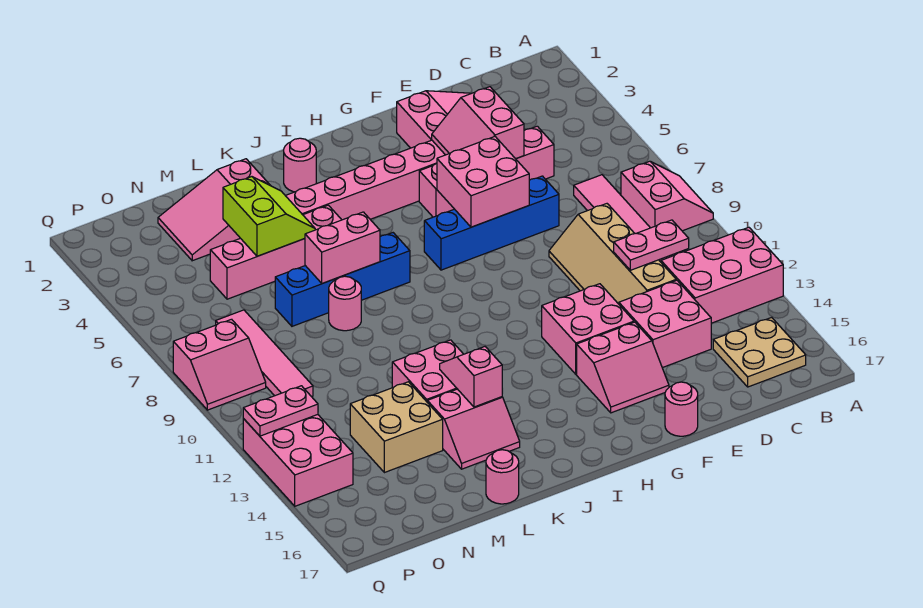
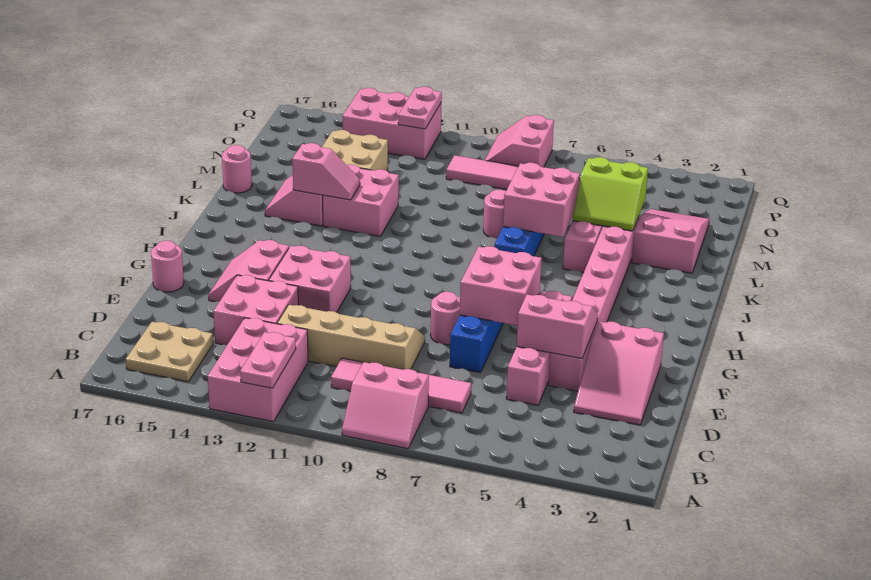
pink plate C11:D11 level 2 -> pink plate A12:B12 level 2
pink round brick J2 level 1 -> pink round brick F8 level 1
pink brick K7:L7 level 2 -> pink brick K6:L7 level 2

